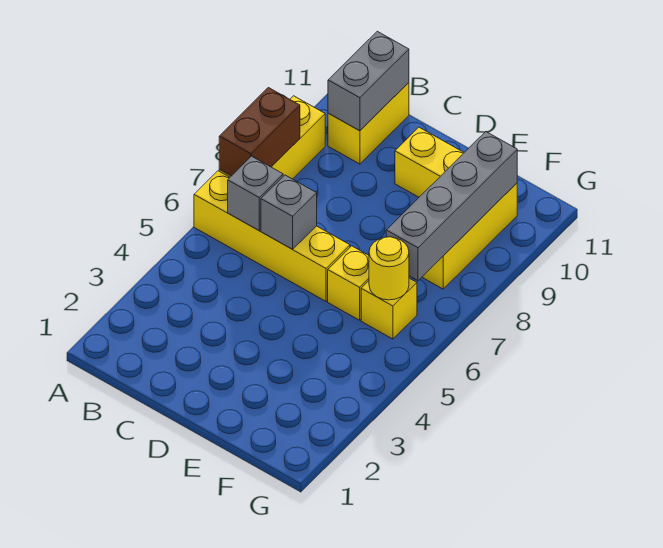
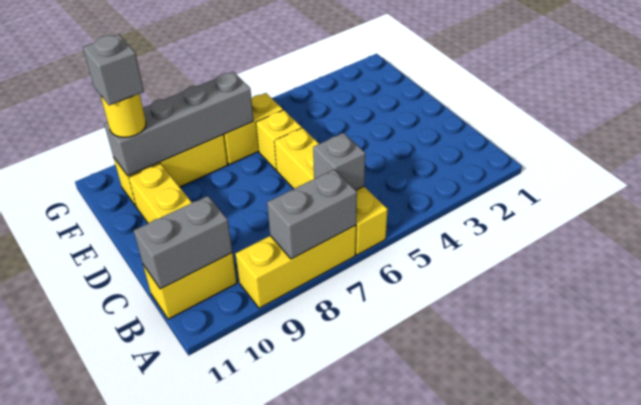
brown brick A7:A8 level 2 -> grey brick A7:A8 level 2
grey brick C6 level 2 -> grey brick F10 level 4
yellow brick F6 level 1 -> yellow brick F6:F7 level 1
yellow round brick F6 level 2 -> yellow round brick F10 level 3

